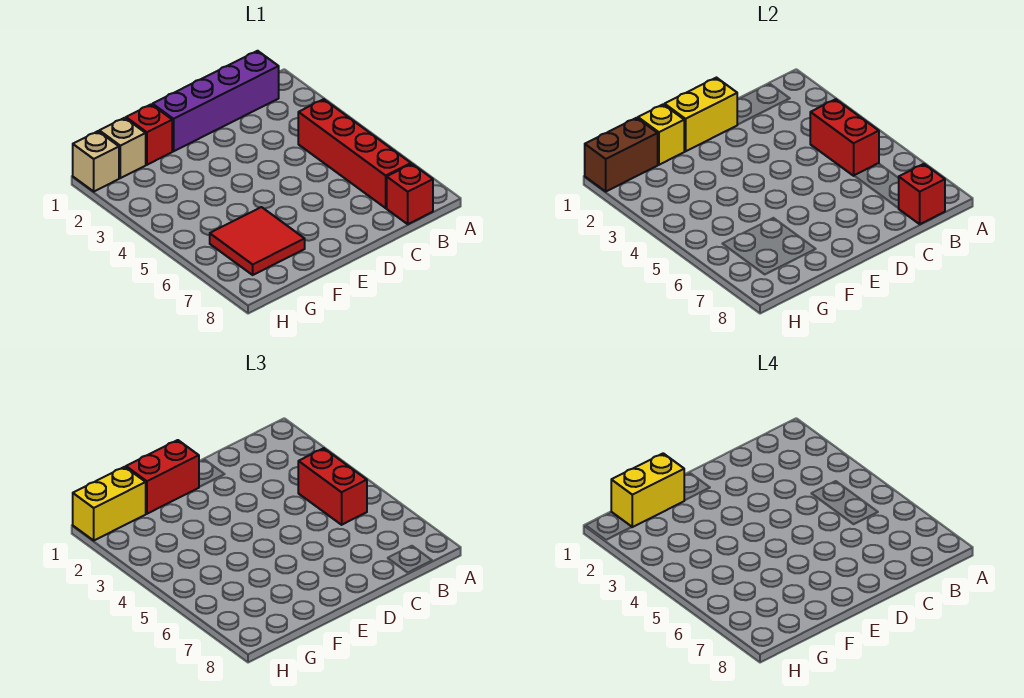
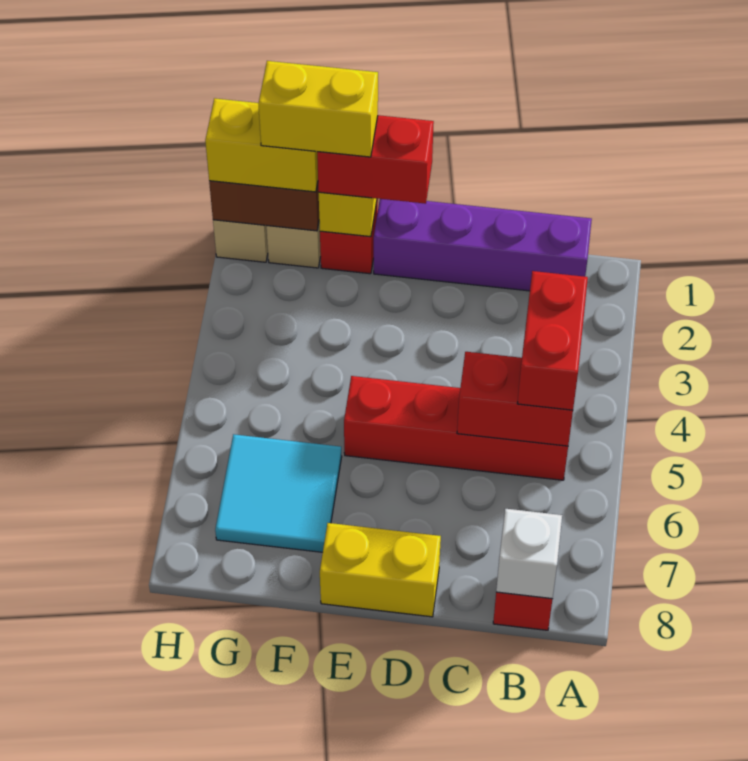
red brick B4:B7 level 1 -> red brick B5:E5 level 1
red brick B4:B5 level 2 -> red brick B5:C5 level 2
red brick B8 level 2 -> white brick B8 level 2
yellow brick D1:E1 level 2 -> yellow brick D8:E8 level 1
red tile F6:G7 level 1 -> cyan tile F6:G7 level 1

